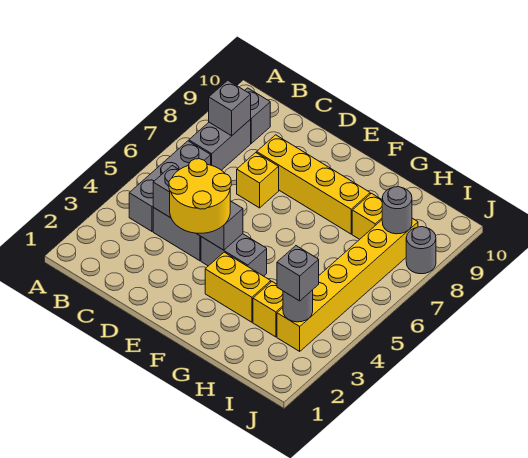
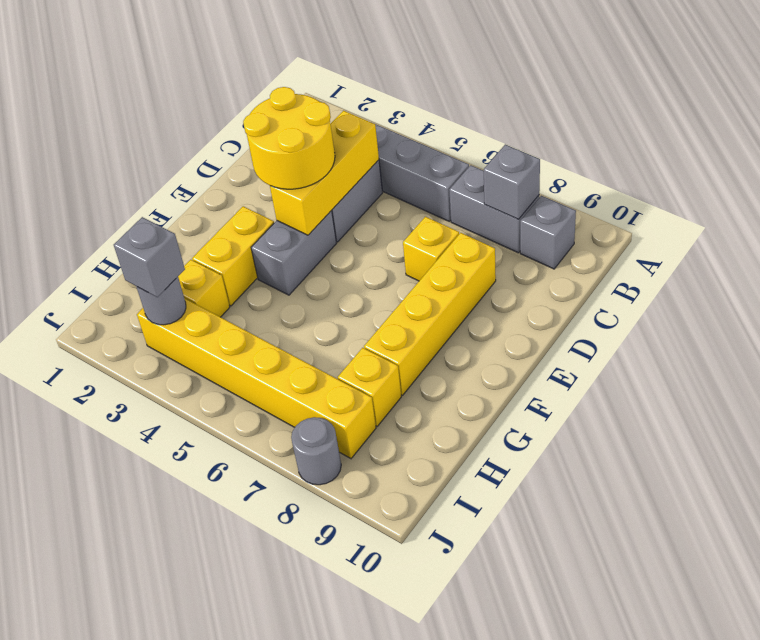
grey brick C4:E4 level 2 -> yellow brick C4:E4 level 2
grey round brick I8 level 2 -> none

